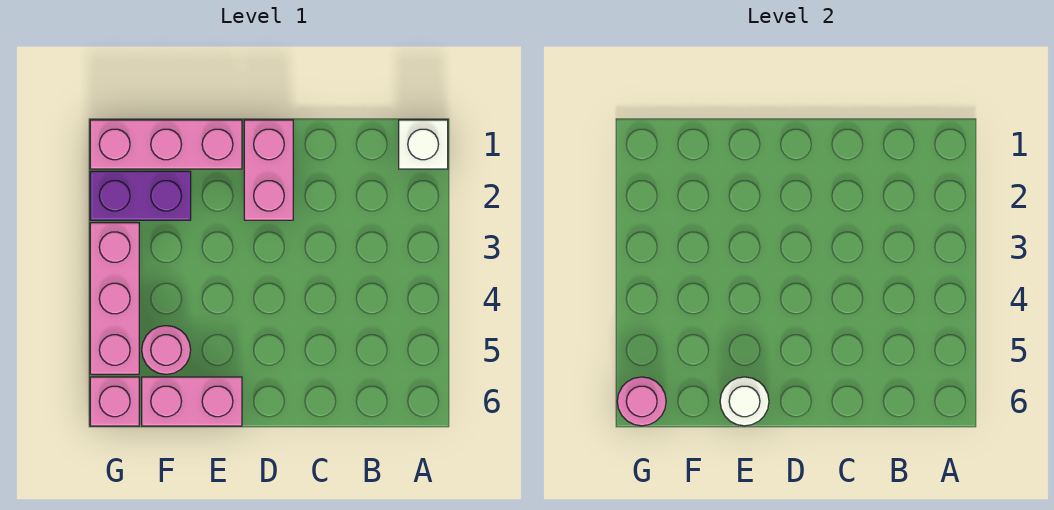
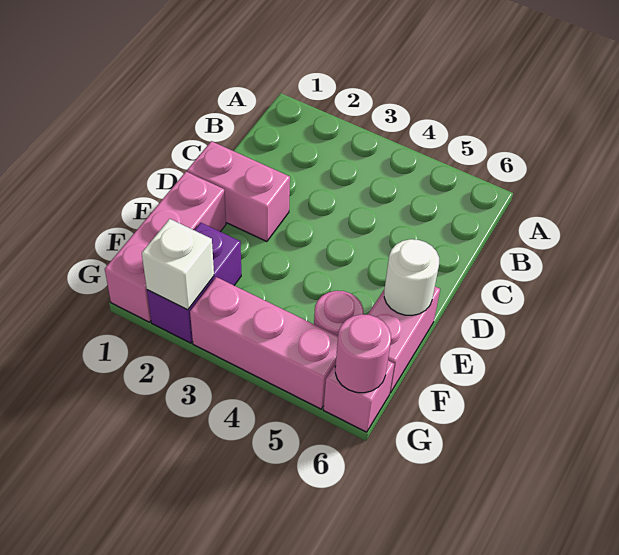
white brick A1 level 1 -> white brick G2 level 2

